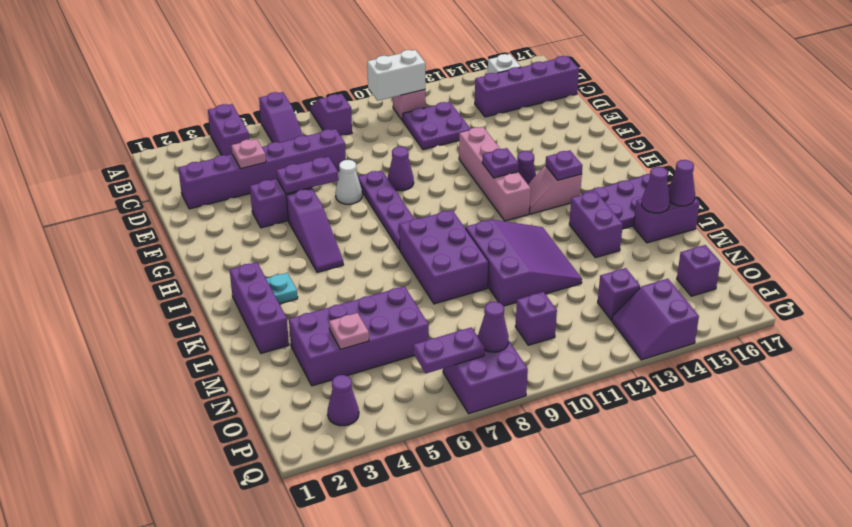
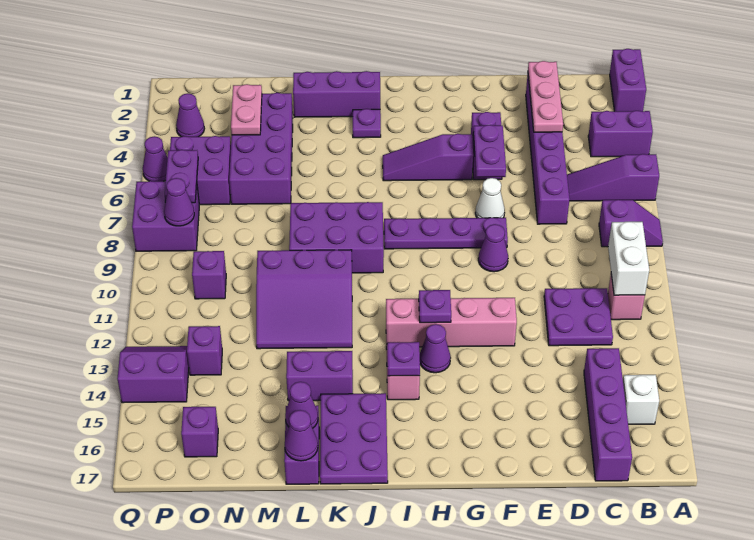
none -> purple brick A1:A2 level 1
pink plate D4 level 2 -> pink plate D2:D4 level 2
cyan plate J3 level 1 -> purple plate J3 level 1
pink plate N4 level 2 -> pink plate N3:N4 level 2
none -> purple brick O5:P6 level 1
none -> purple cone Q5 level 1

